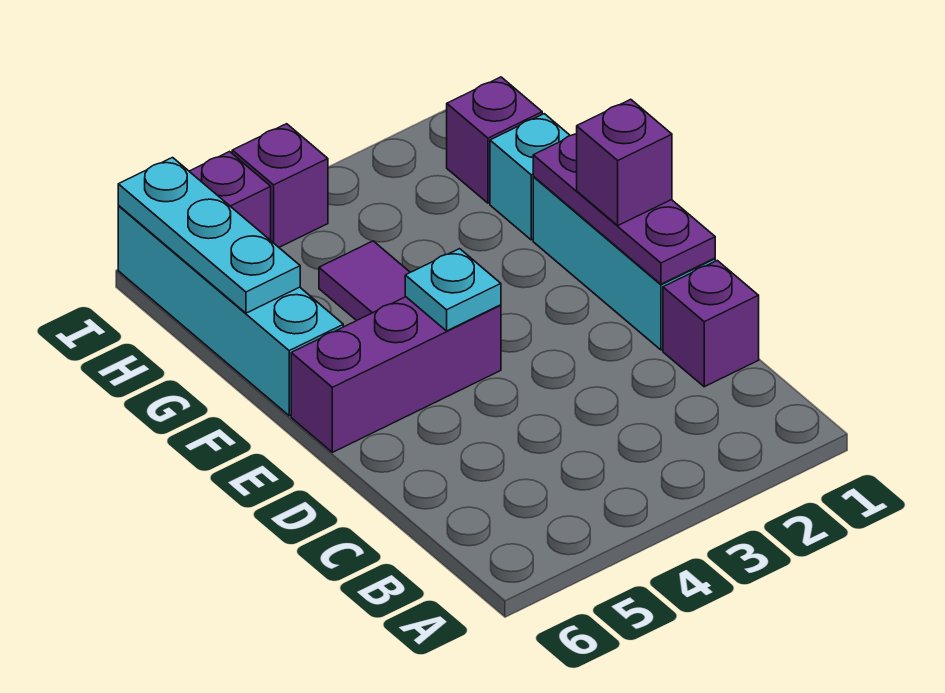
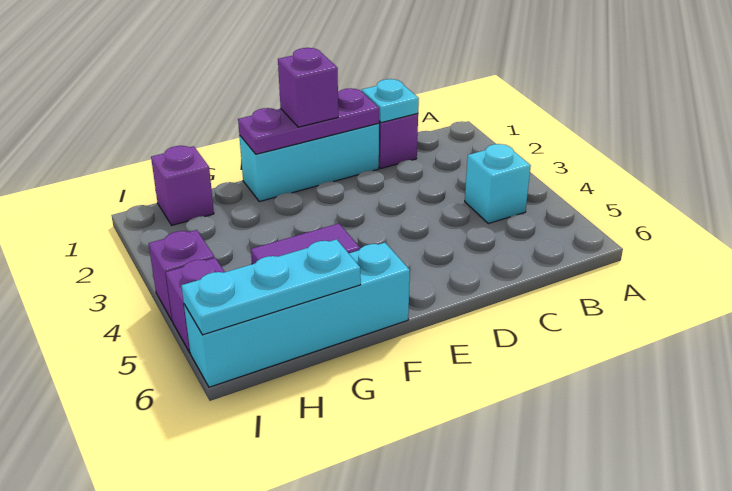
purple brick E4:E6 level 1 -> none
cyan plate E4 level 2 -> cyan plate C1 level 2
cyan brick G1 level 1 -> cyan brick B4 level 1

